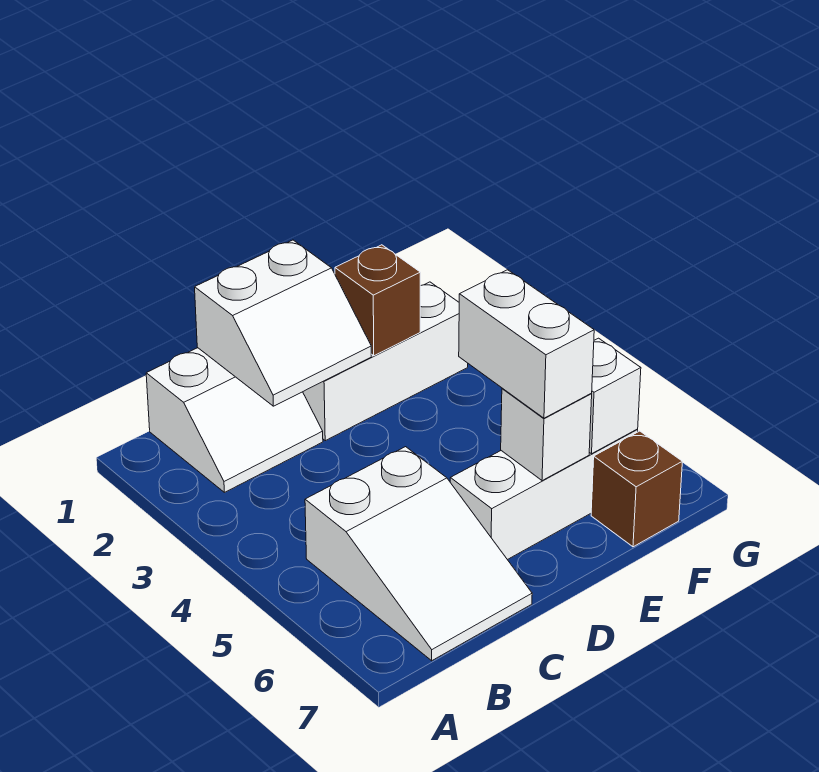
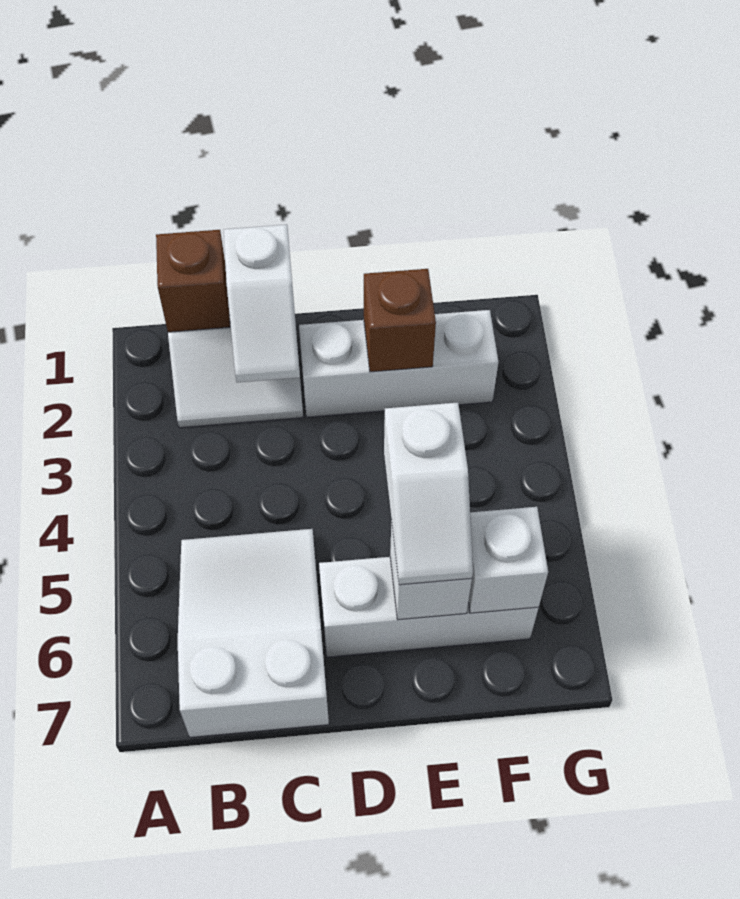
white slope B5:C7 level 1 top 5 -> white slope B5:C7 level 1 top 7
white slope C1:D2 level 2 top 1 -> white slope C1:C2 level 2 top 1
white brick E5:E6 level 3 -> white slope E5:E6 level 3 top 5
brown brick F7 level 1 -> brown brick B1 level 2

